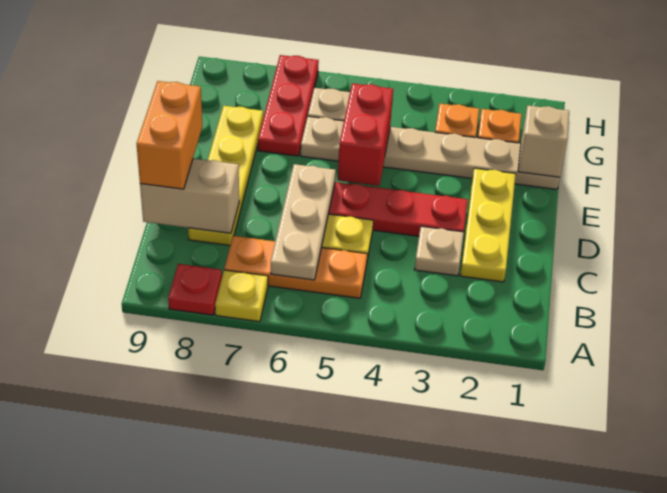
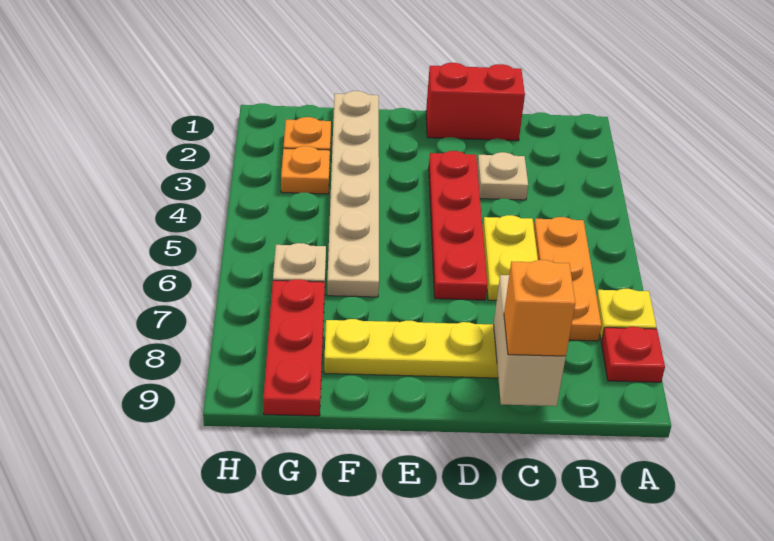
tan plate B6:D6 level 2 -> none
yellow plate C2:E2 level 1 -> none
orange brick C9:D9 level 3 -> orange brick C9 level 3
red brick E5:F5 level 2 -> red brick C1:D1 level 1
tan brick F1 level 2 -> none
red plate F7:H7 level 1 -> red plate G7:G9 level 1

